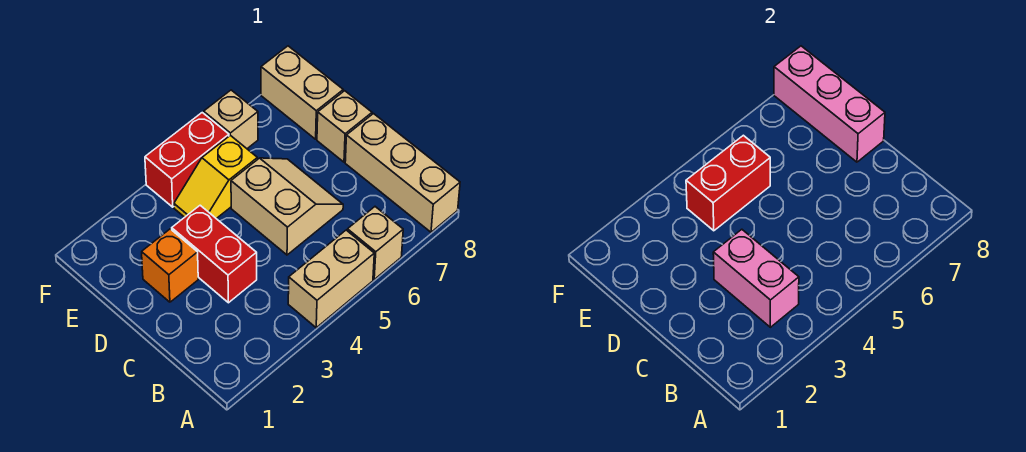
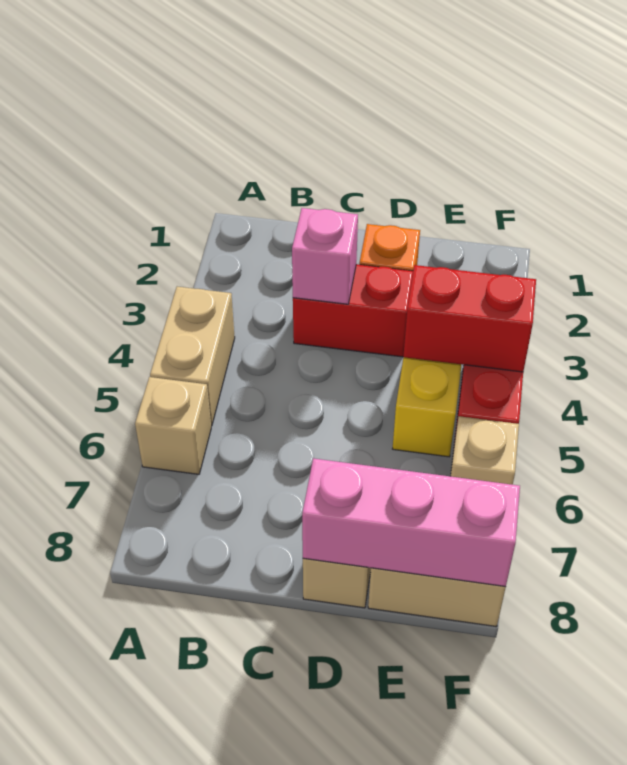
tan brick A8:C8 level 1 -> none
pink brick B3:C3 level 2 -> pink brick C3 level 2
tan slope C5:D6 level 1 top 5 -> none
red brick E4:E5 level 2 -> red brick E4:F4 level 2

